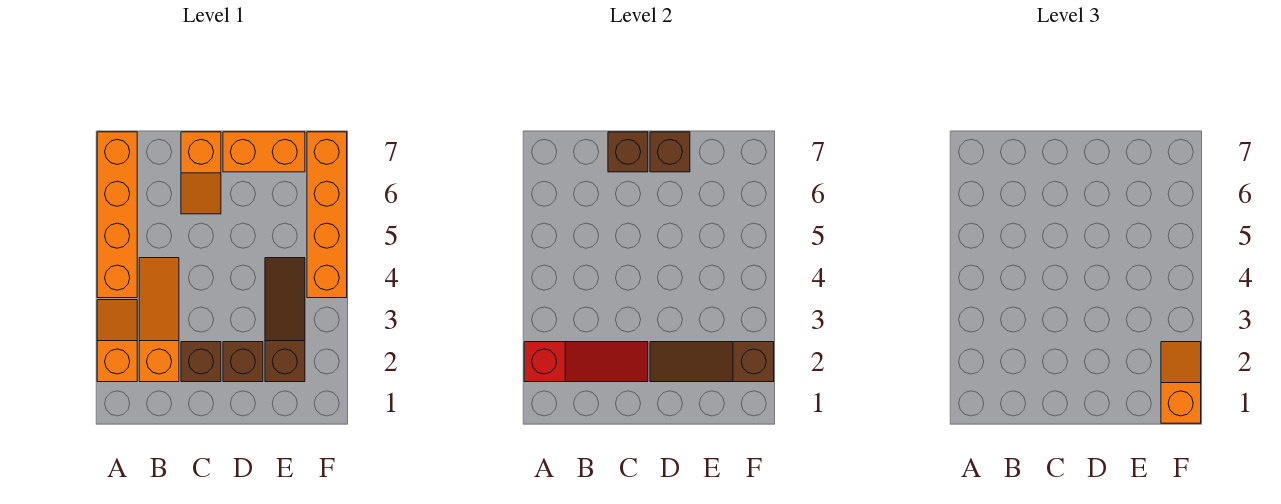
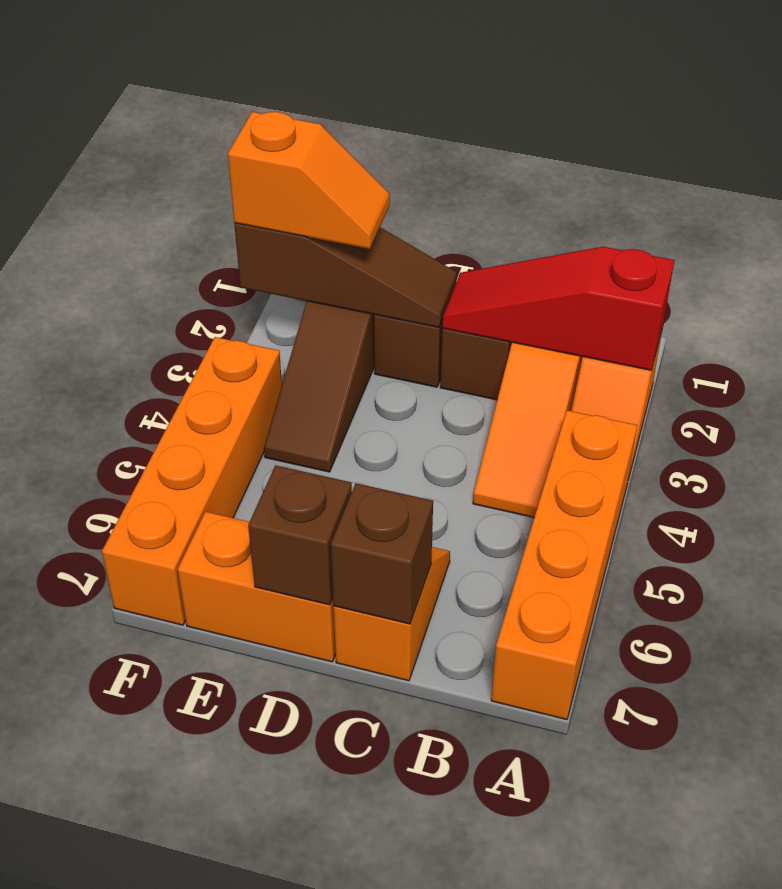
orange slope F1:F2 level 3 top 1 -> orange slope E2:F2 level 3 top F

